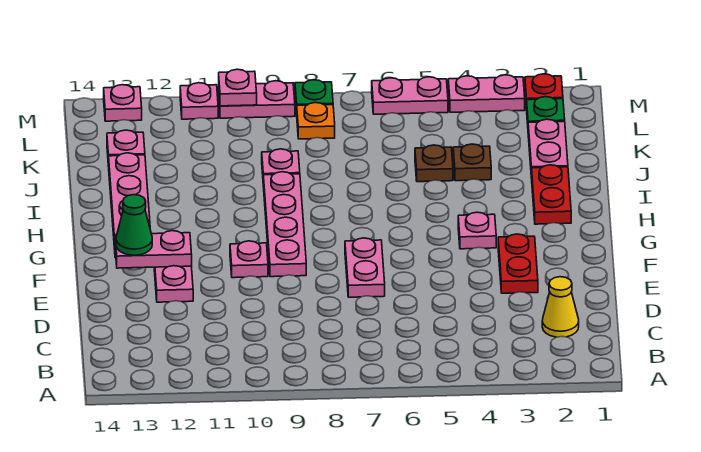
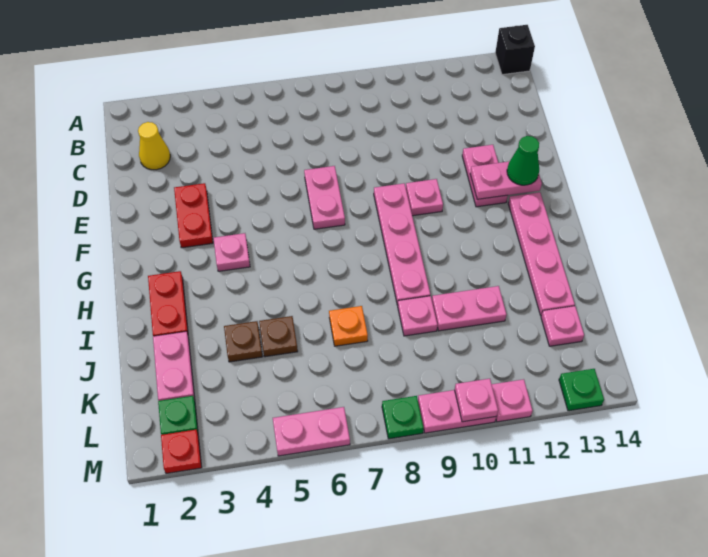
none -> black brick A14 level 1
orange plate L8 level 1 -> orange plate J7 level 1
pink plate M3:M4 level 1 -> pink plate J10:J11 level 1
pink plate M13 level 1 -> green plate M13 level 1

